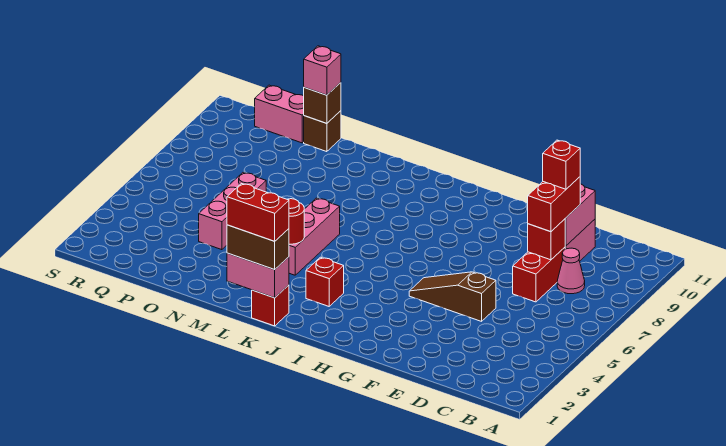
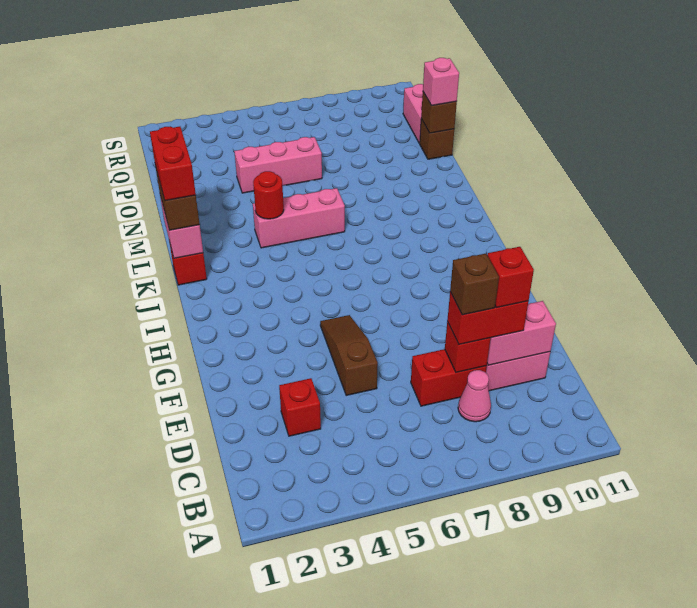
none -> brown brick D8 level 4
red brick J3 level 1 -> red brick D3 level 1

